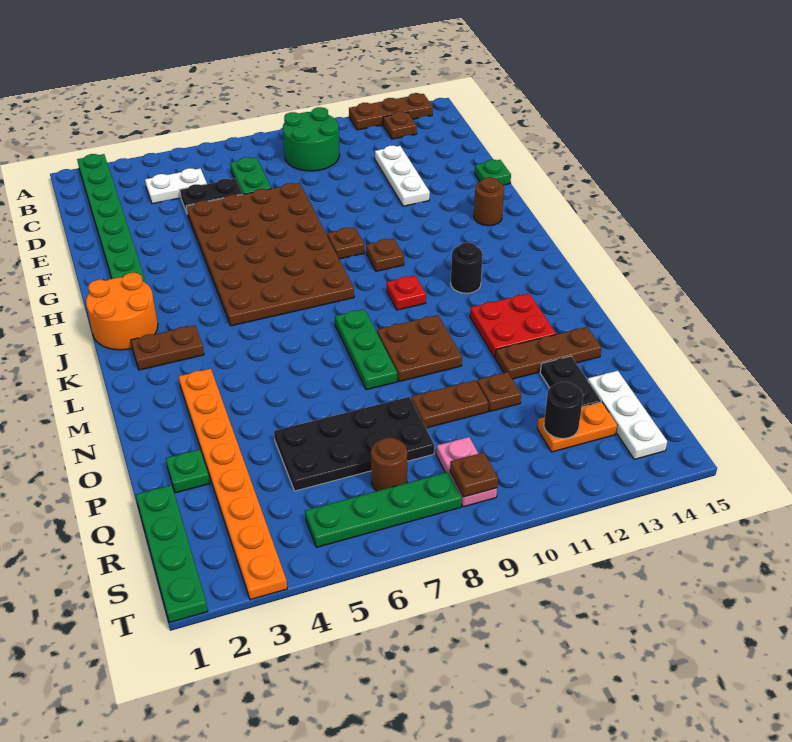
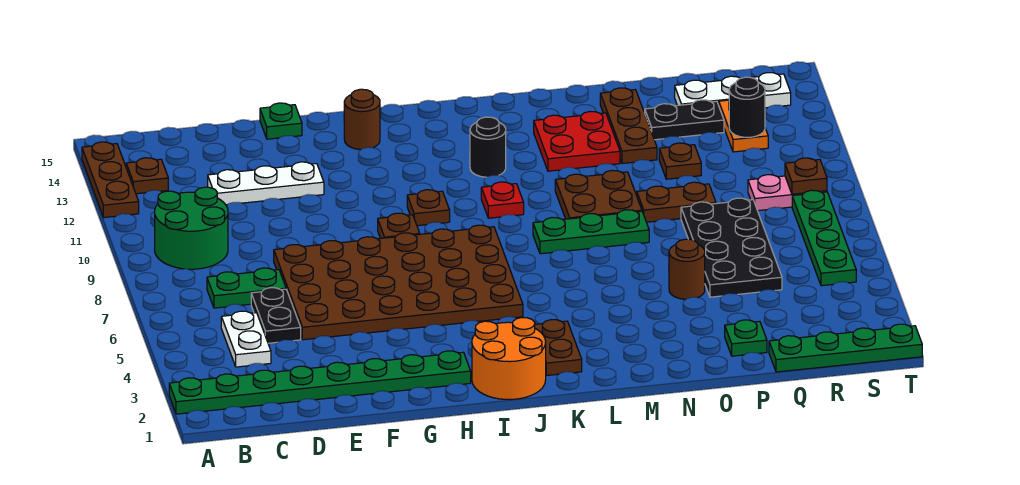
orange plate M3:T3 level 1 -> none
brown plate P9:P10 level 1 -> brown plate O9:P9 level 1
brown round brick R7 level 1 -> brown round brick O5 level 1

